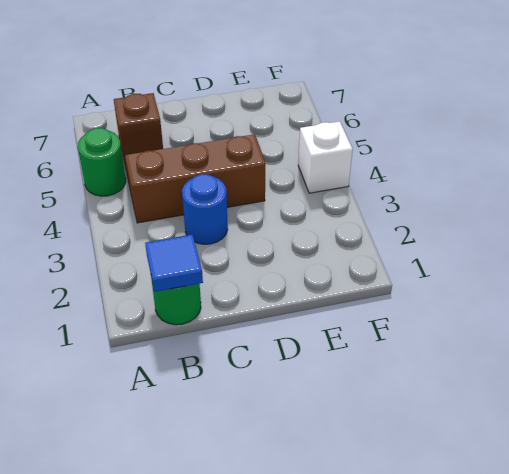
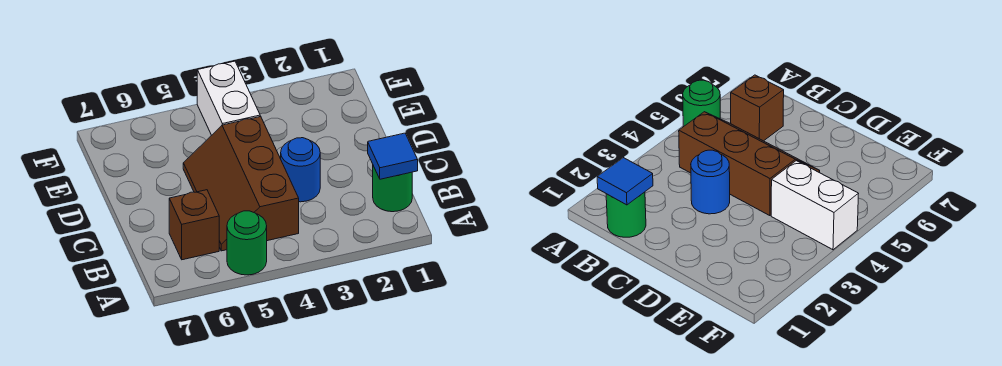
white brick F4 level 1 -> white brick E4:F4 level 1

